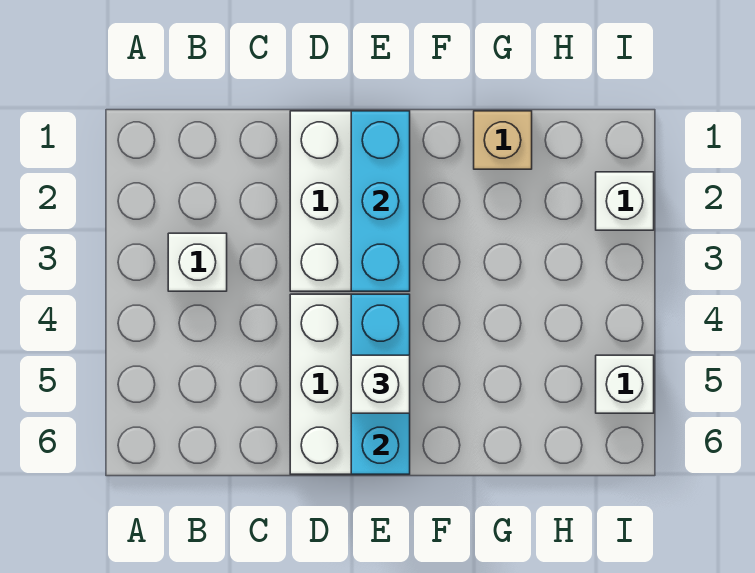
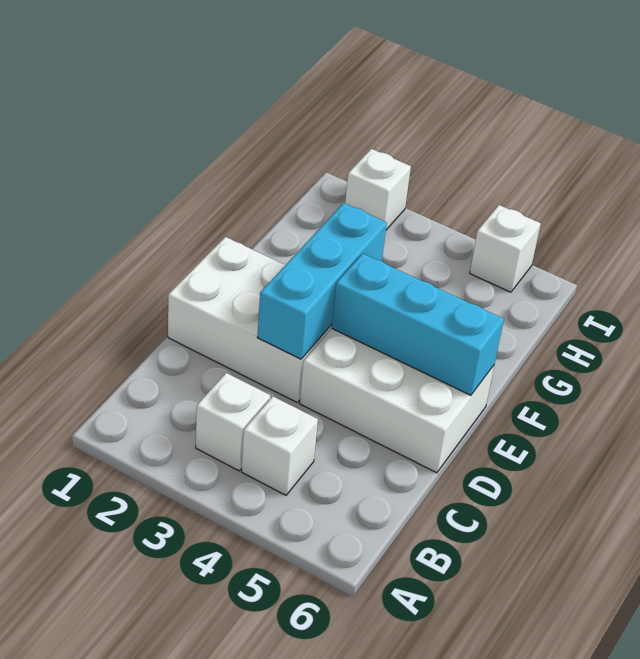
cyan brick E1:E3 level 2 -> cyan brick D3:F3 level 2
white brick E5 level 3 -> white brick B4 level 1
tan brick G1 level 1 -> none

